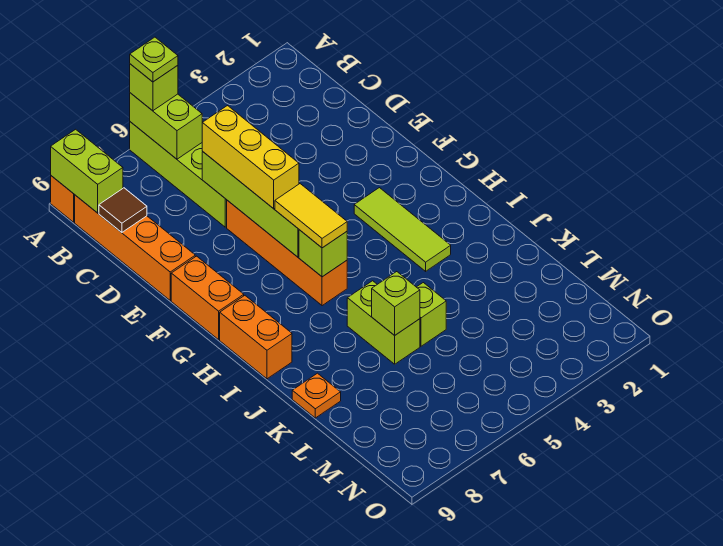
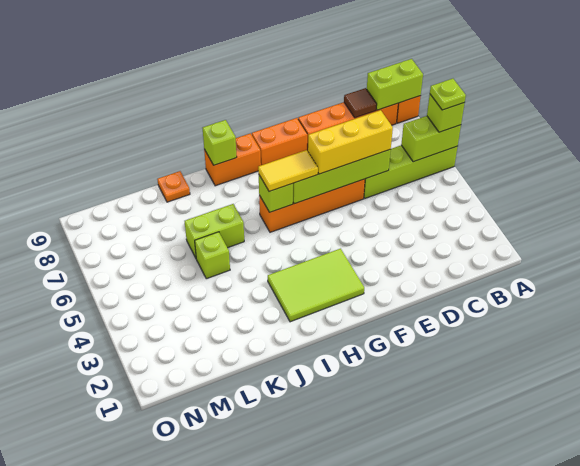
lime tile G3:I3 level 1 -> lime tile G2:I3 level 1
lime brick K6 level 2 -> lime brick I9 level 2

